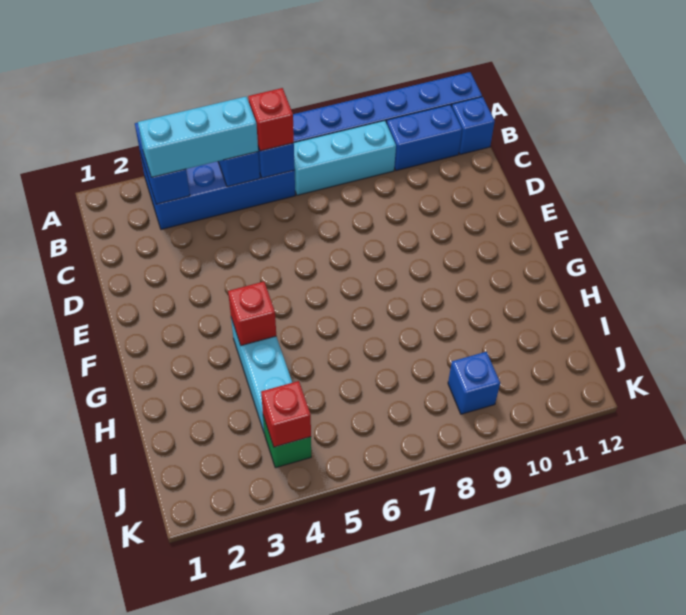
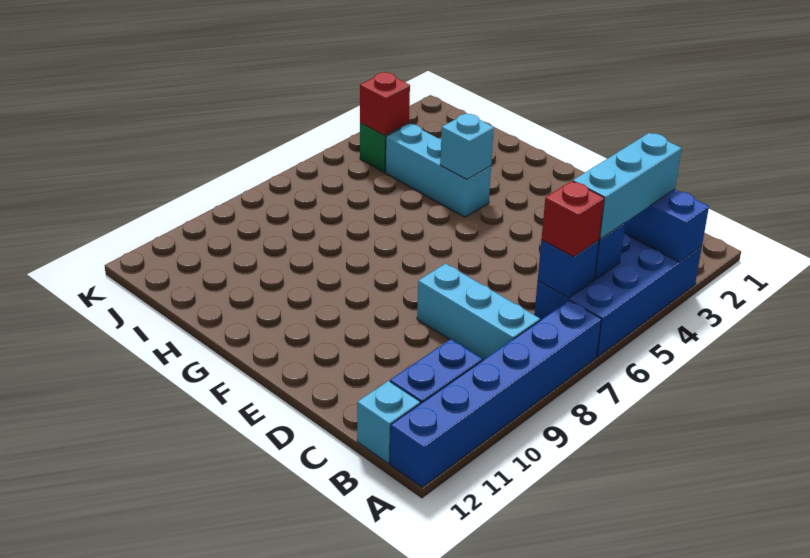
cyan brick B7:B9 level 1 -> cyan brick B8:D8 level 1
blue brick B12 level 1 -> cyan brick B12 level 1
red brick G4 level 2 -> cyan brick G4 level 2
blue brick J9 level 1 -> none

